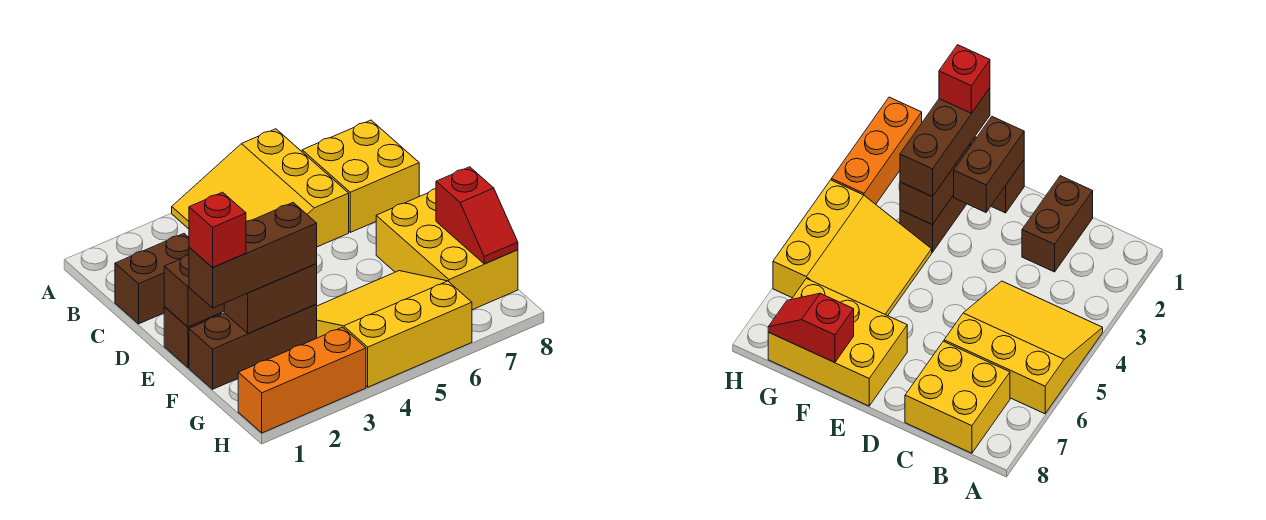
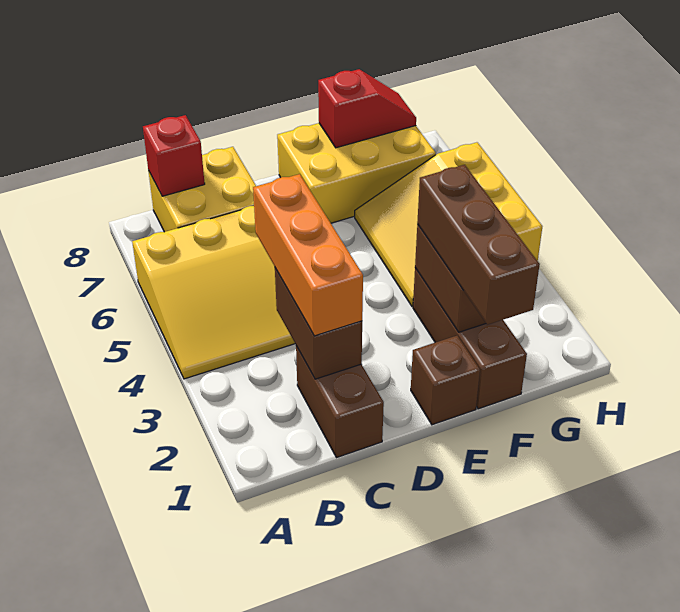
brown brick E1:E2 level 2 -> brown brick C2:C3 level 2
red brick F1 level 4 -> red brick B8 level 2
orange brick H1:H3 level 1 -> orange brick C2:C4 level 3

